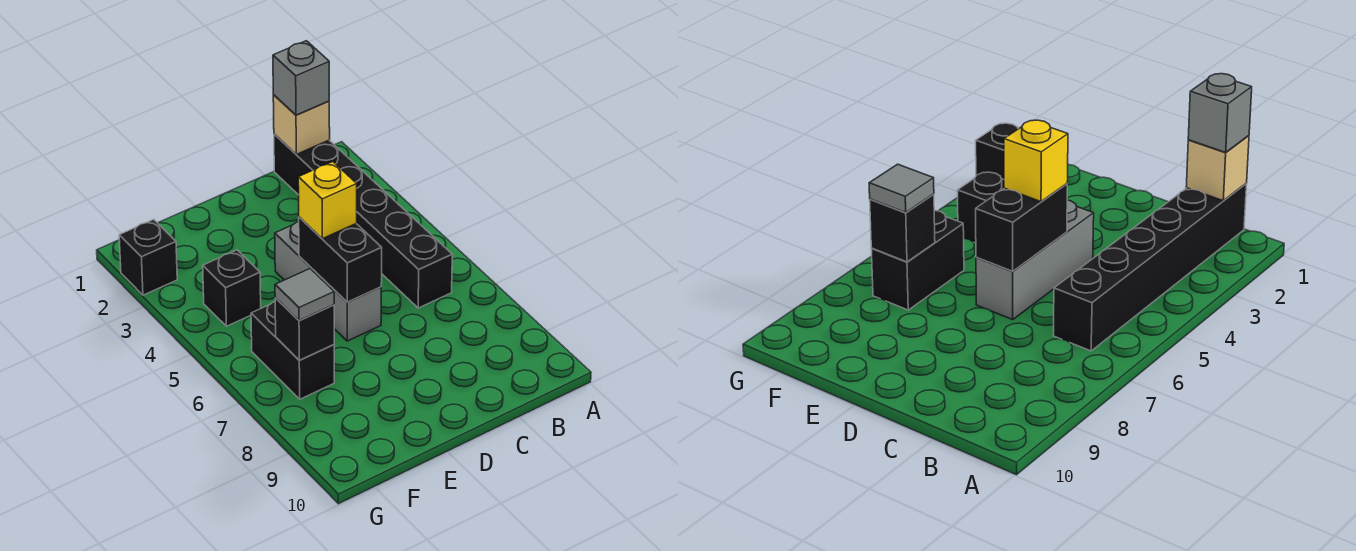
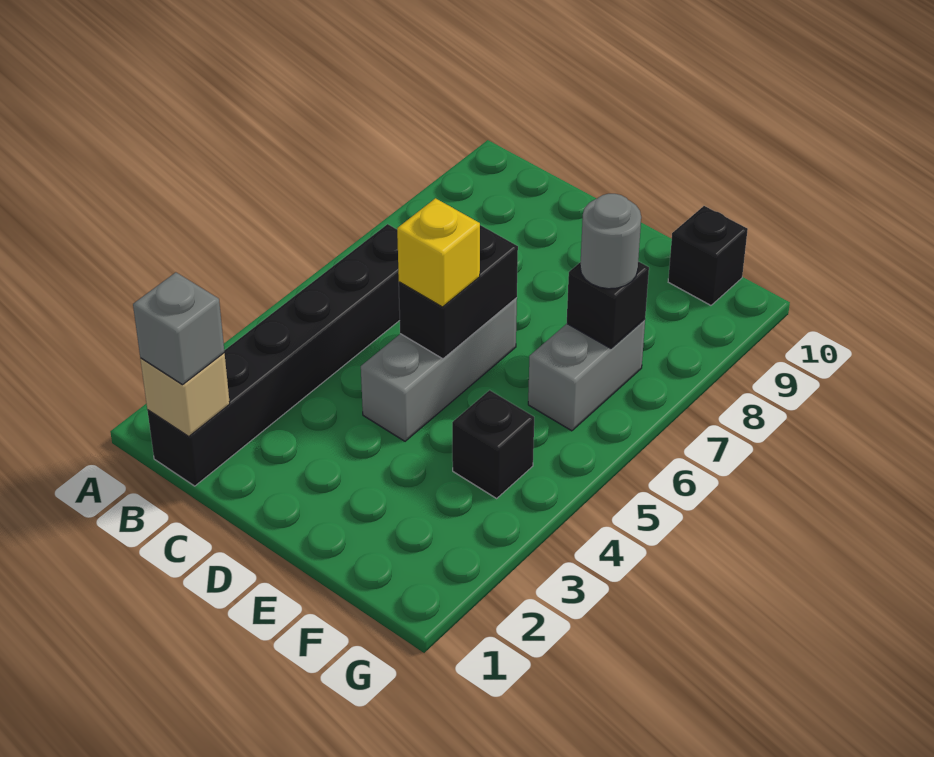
black brick F6:F7 level 1 -> grey brick F6:F7 level 1
grey tile F7 level 3 -> grey round brick F7 level 3
black brick G2 level 1 -> black brick F10 level 1

